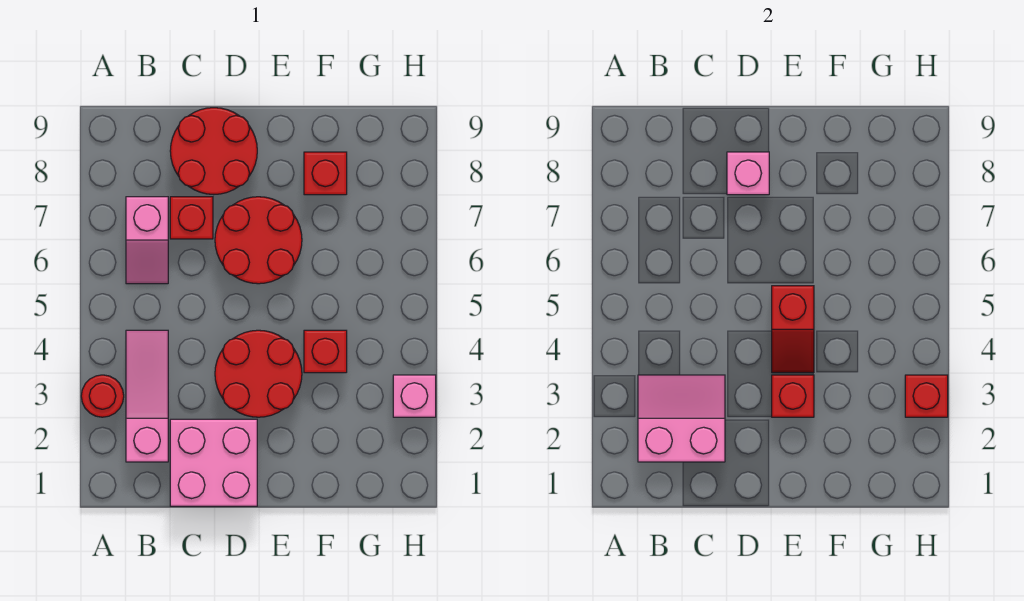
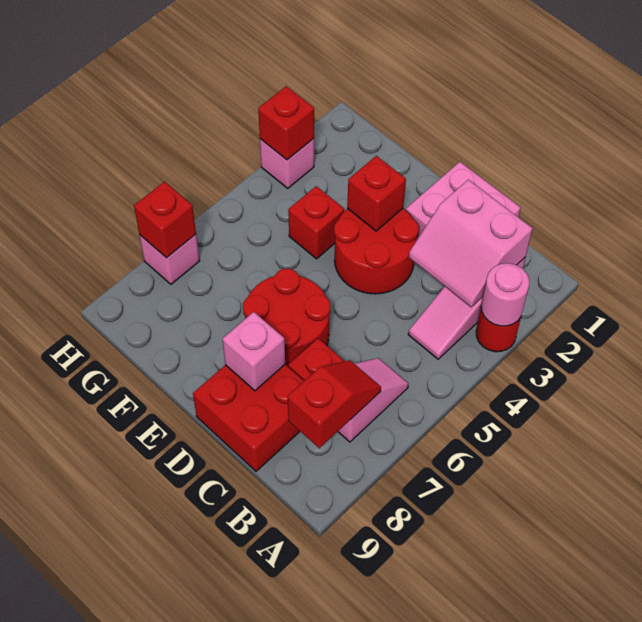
none -> pink round brick A3 level 2
red round brick C8:D9 level 1 -> red brick C8:D9 level 1
red slope E4:E5 level 2 top 5 -> red slope B7:B8 level 2 top 8
red brick F8 level 1 -> red brick H7 level 2
none -> pink brick H7 level 1

